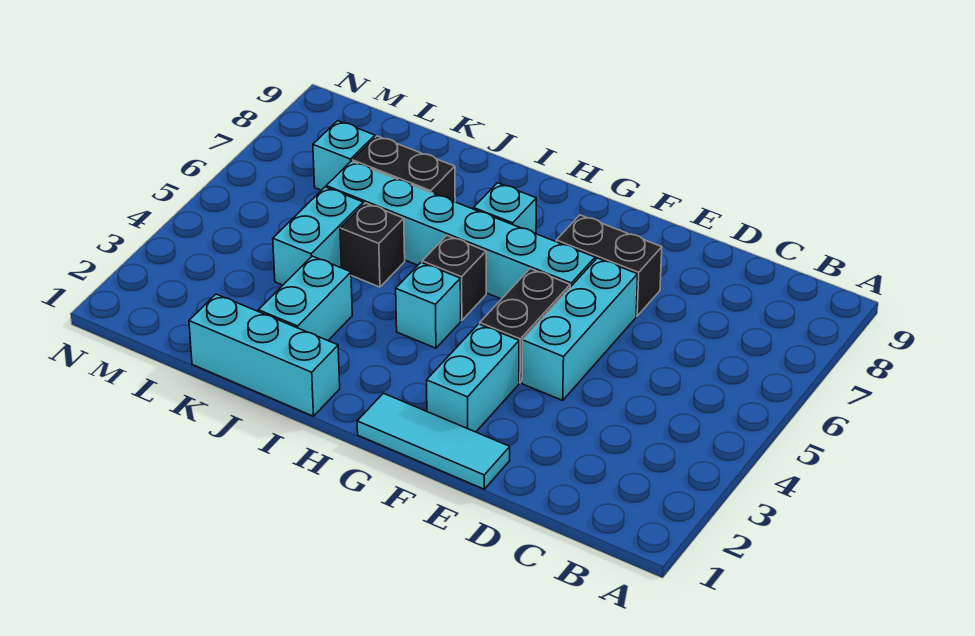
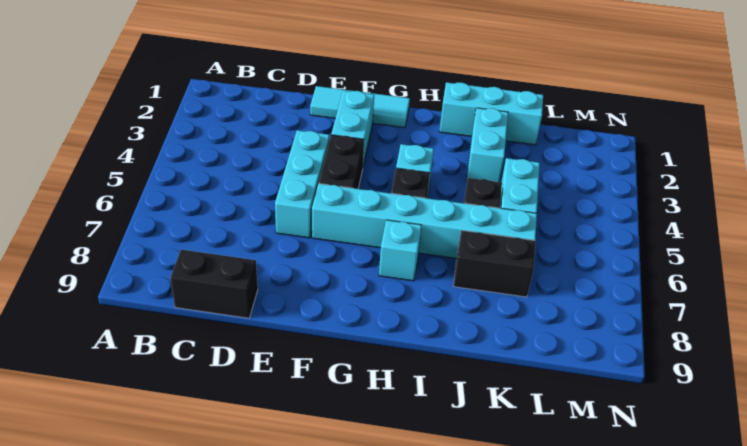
black brick E7:F7 level 1 -> black brick C9:D9 level 1
cyan brick L7 level 1 -> none

